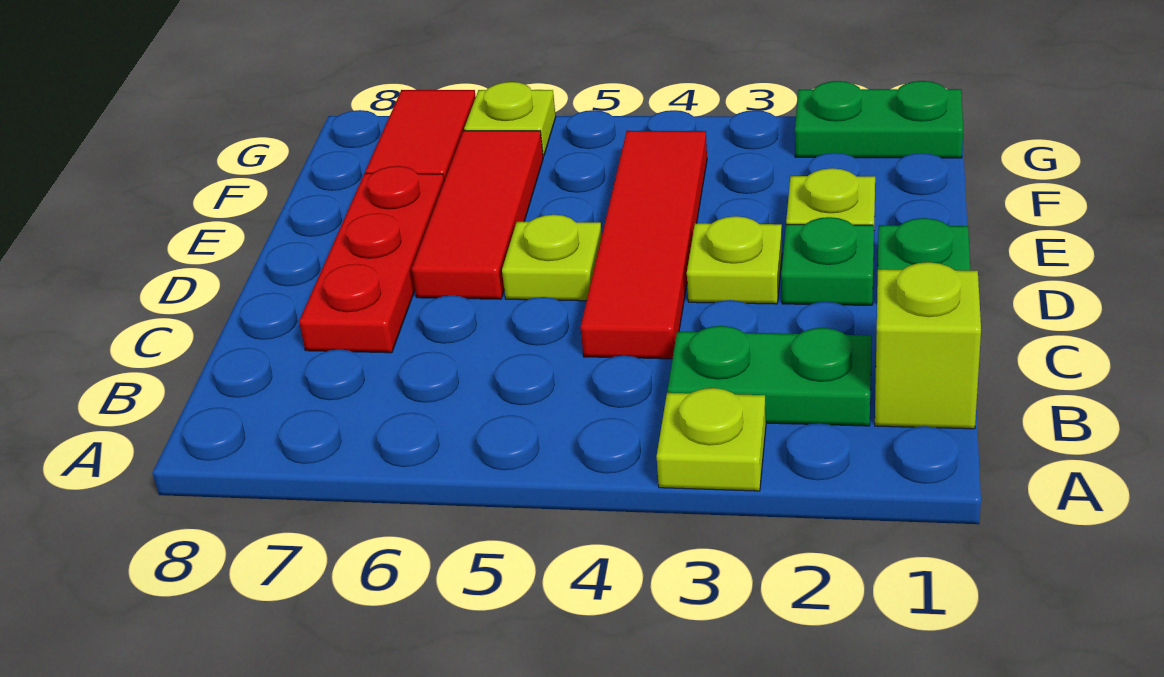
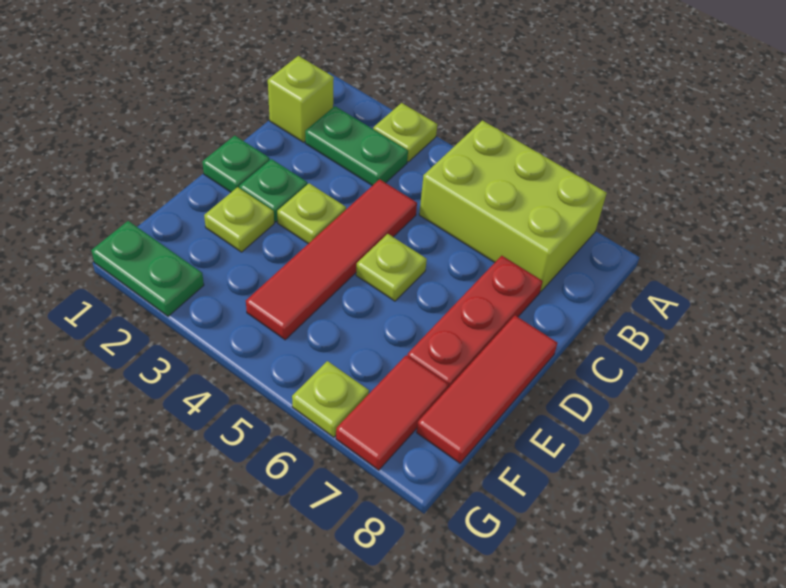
none -> lime brick A5:B7 level 1
red tile D6:F6 level 1 -> red tile D8:F8 level 1

